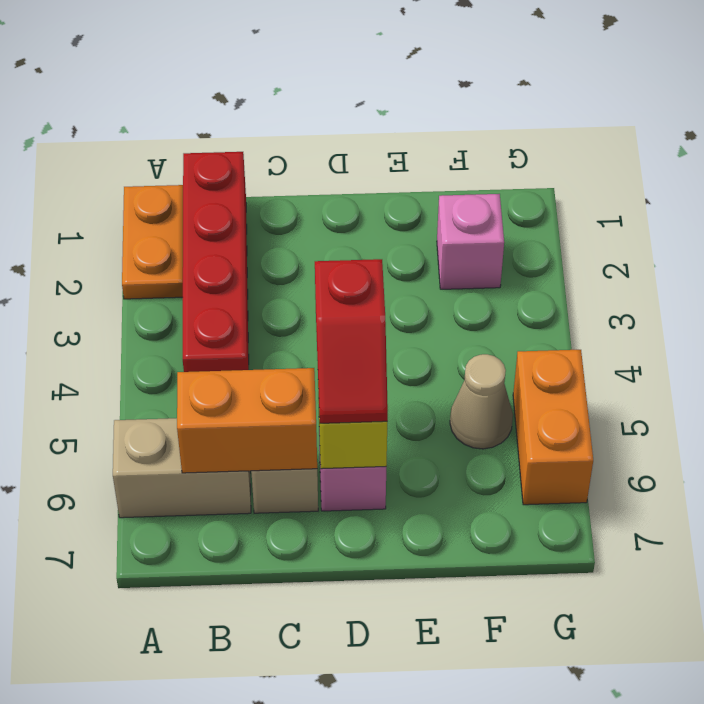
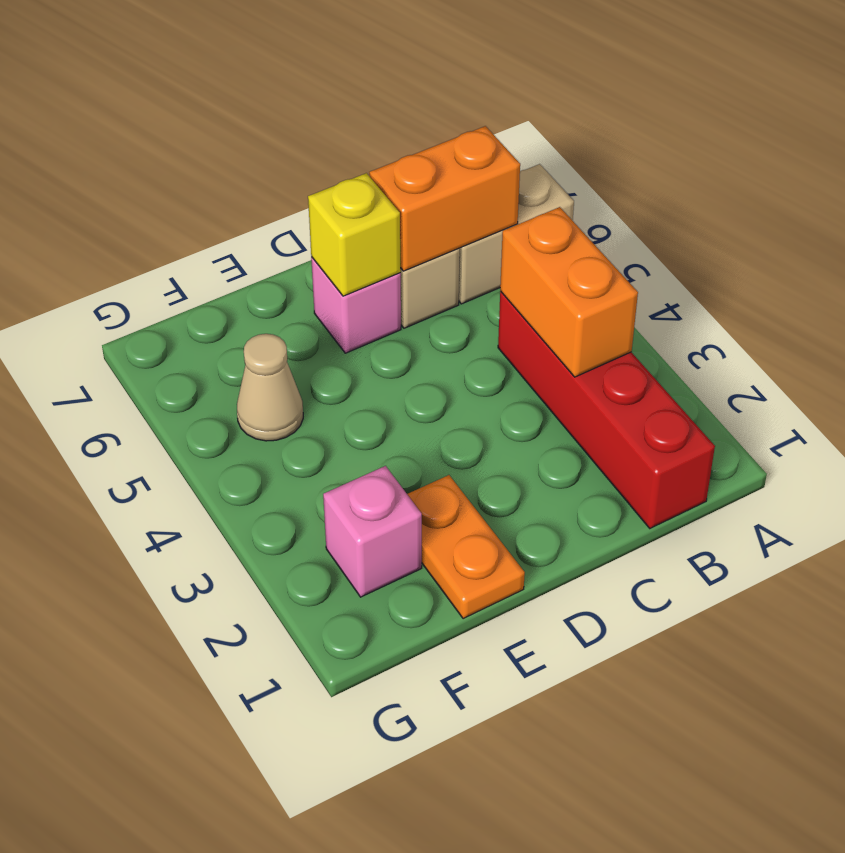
orange plate A1:A2 level 1 -> orange plate E1:E2 level 1
red slope D5:D6 level 3 top 5 -> none
orange brick G5:G6 level 1 -> orange brick B3:B4 level 2

